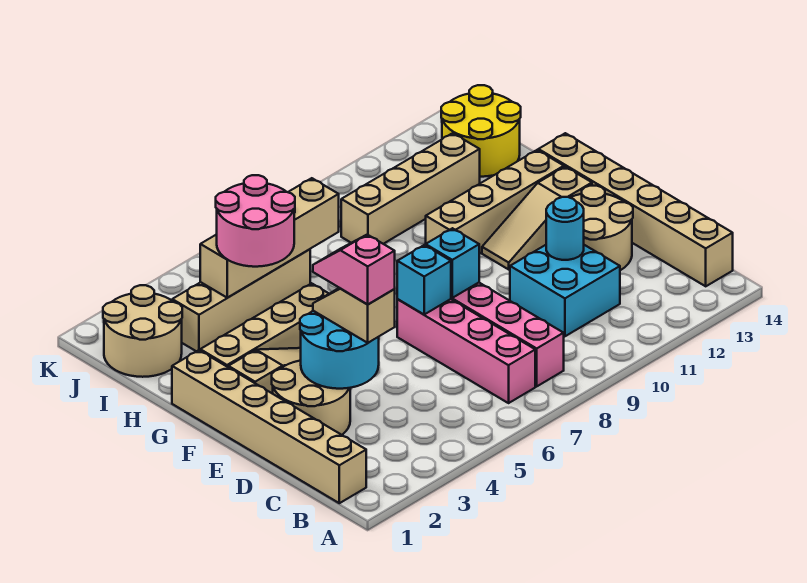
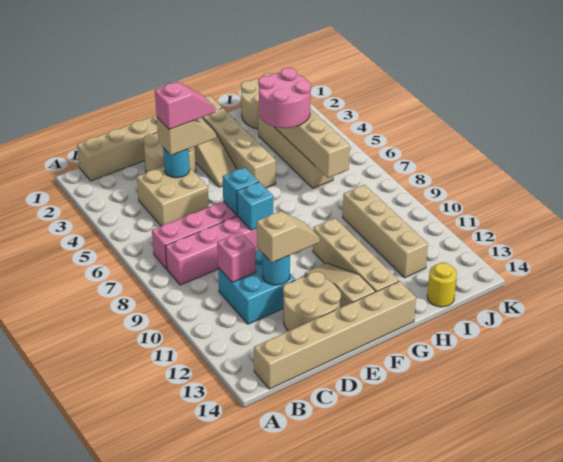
none -> tan brick C4:D5 level 1
none -> pink brick C10 level 2
cyan round brick D3:E4 level 2 -> cyan round brick D4 level 2
none -> tan slope D11:E11 level 3 top D
yellow round brick I13:J14 level 1 -> yellow round brick I14 level 1

